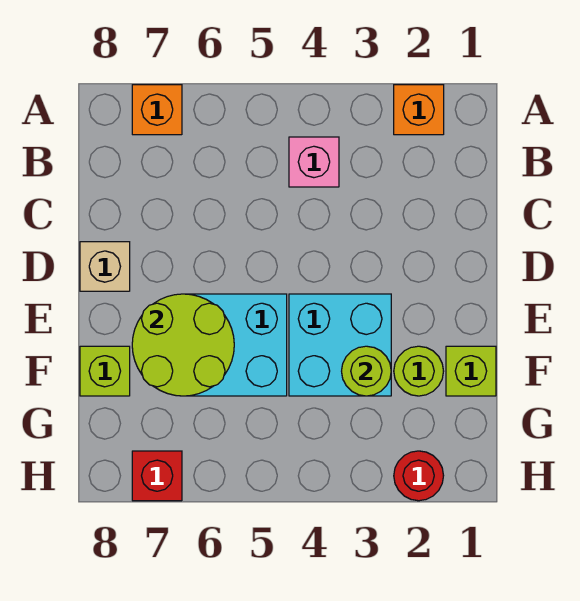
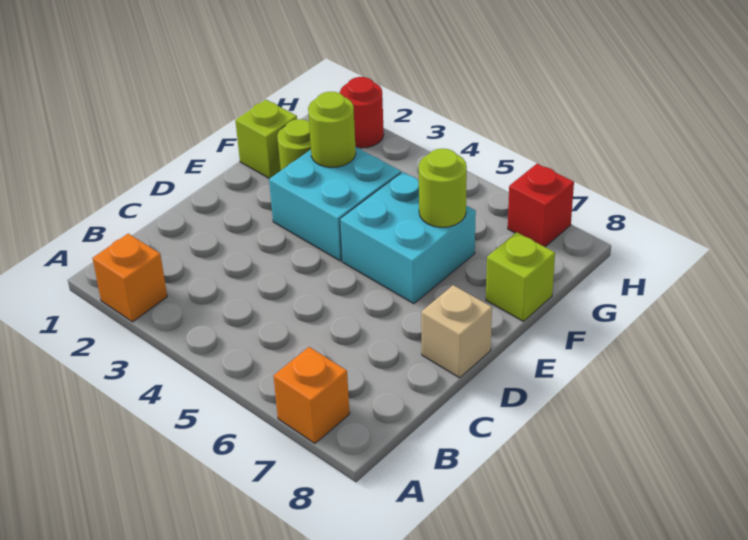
pink brick B4 level 1 -> none
lime round brick E6:F7 level 2 -> lime round brick F6 level 2

